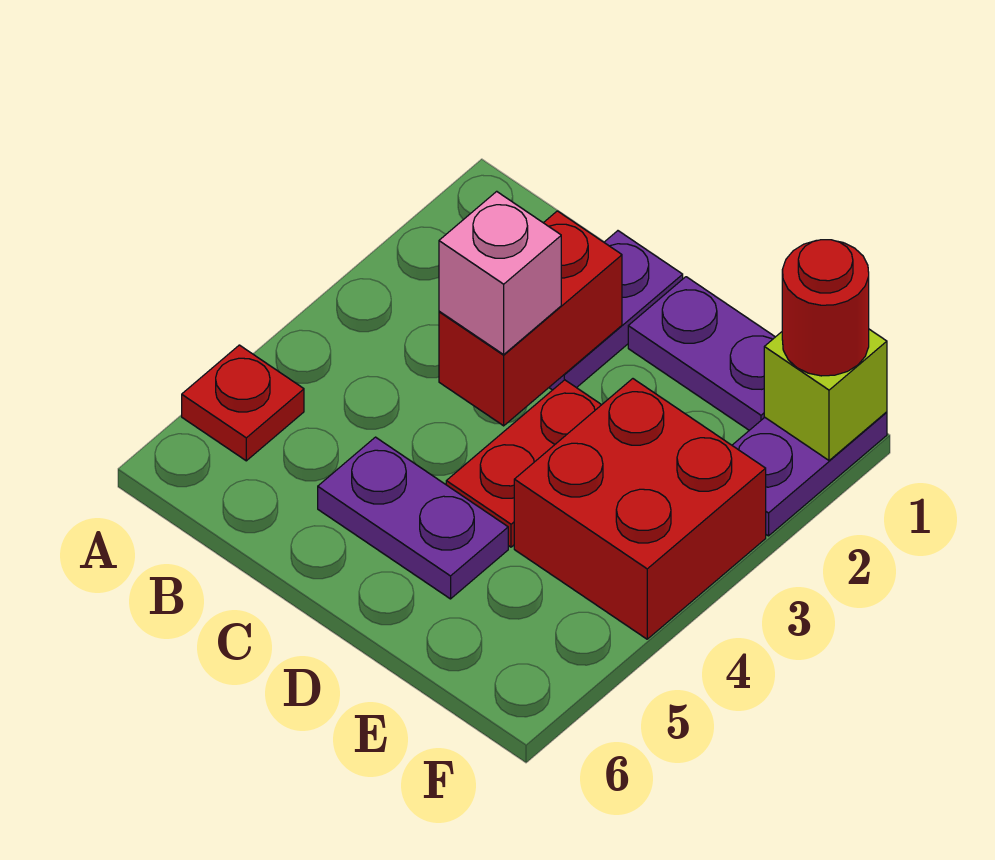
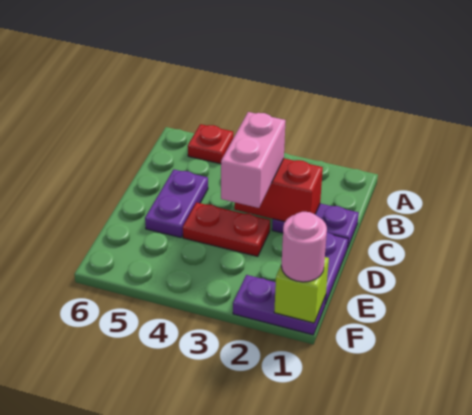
pink brick C3 level 3 -> pink brick C3:D3 level 3
red brick E3:F4 level 1 -> none
red round brick F1 level 3 -> pink round brick F1 level 3

